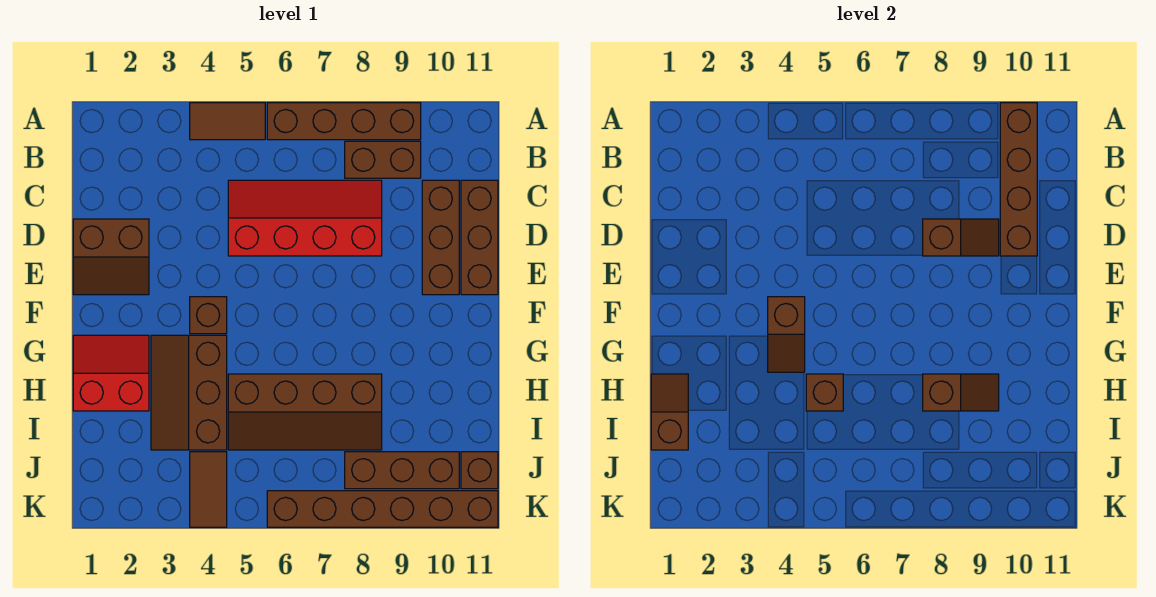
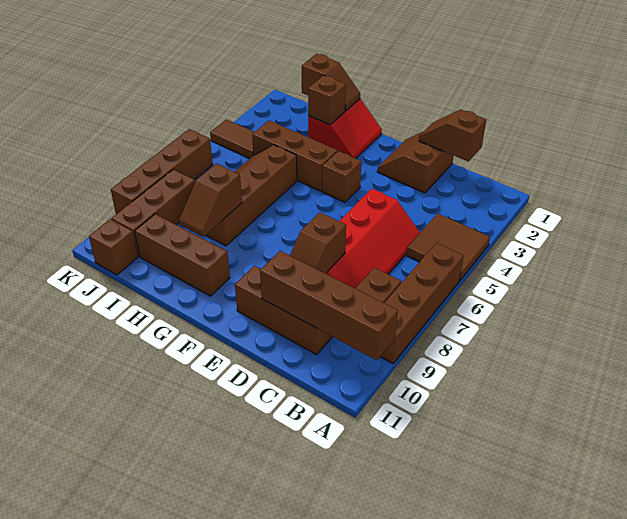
brown tile A4:A5 level 1 -> brown tile A4:B5 level 1
brown brick C11:E11 level 1 -> brown brick G10:I10 level 1
brown slope F4:G4 level 2 top F -> brown slope C1:D1 level 2 top C
brown brick H5 level 2 -> brown brick H2 level 2
brown brick K6:K11 level 1 -> brown brick K6:K9 level 1

